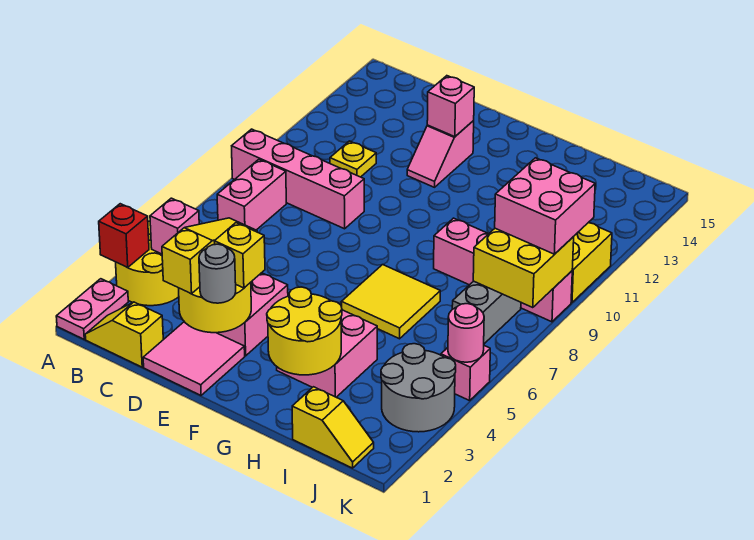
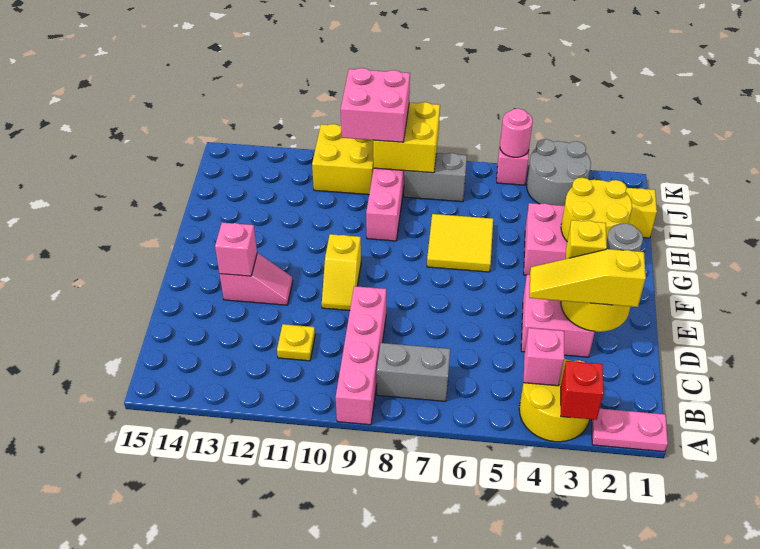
yellow slope B1:C1 level 1 top C -> yellow slope E10:F10 level 1 top F
pink brick B7:B8 level 1 -> grey brick B7:B8 level 1
pink tile D1:E2 level 1 -> none

